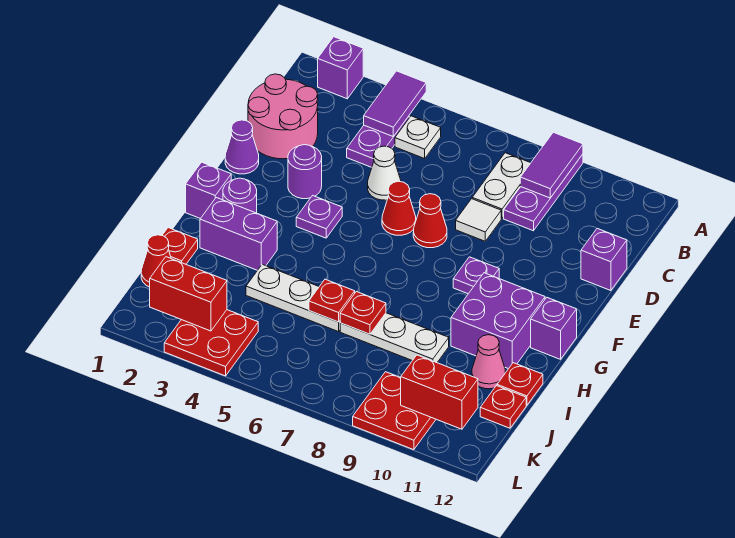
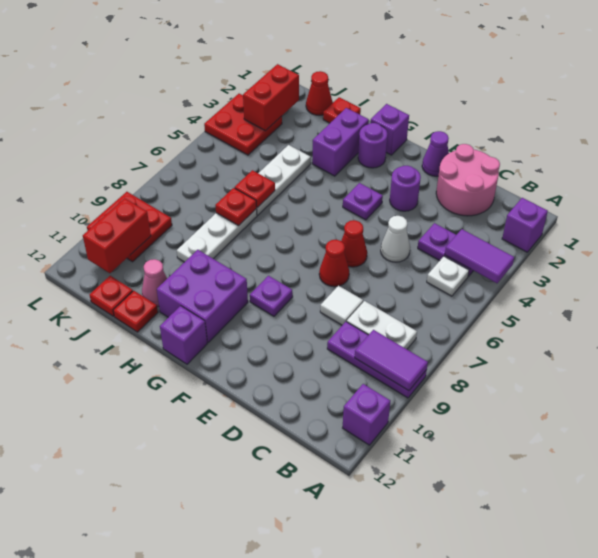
purple brick D12 level 1 -> purple brick A11 level 1

